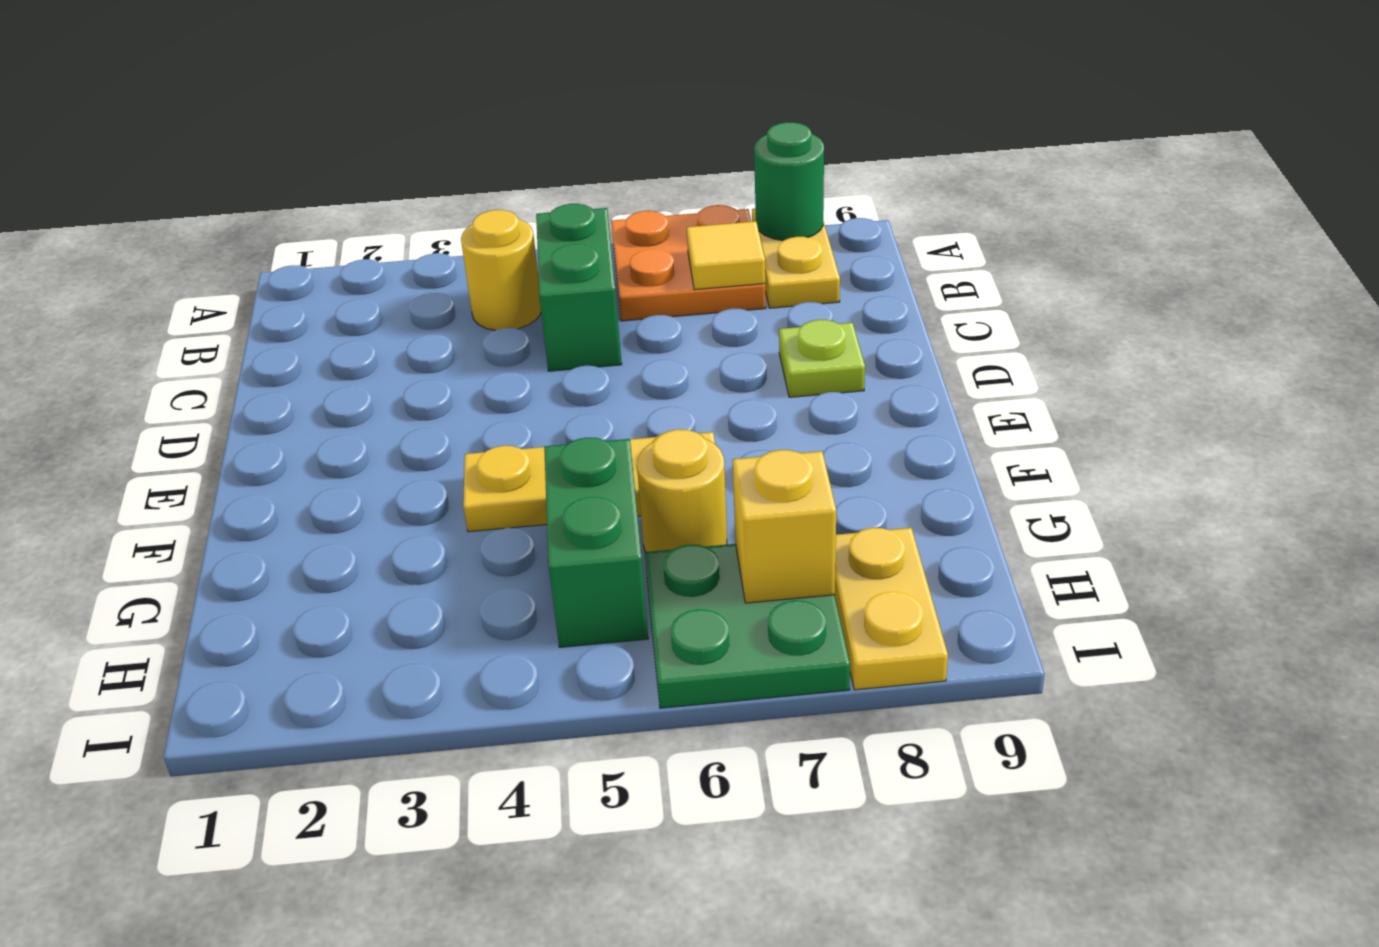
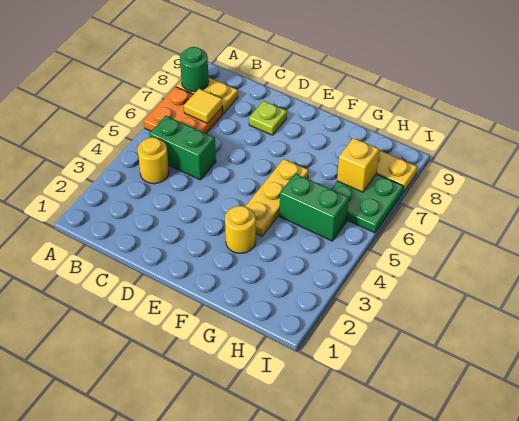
yellow round brick G6 level 1 -> yellow round brick F3 level 1

